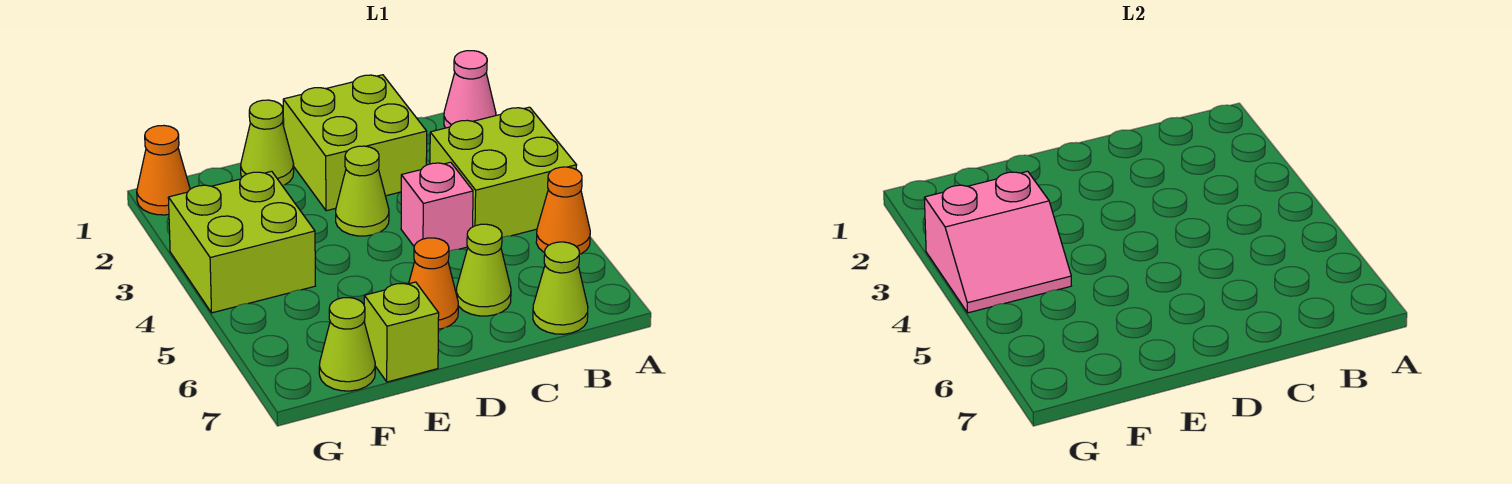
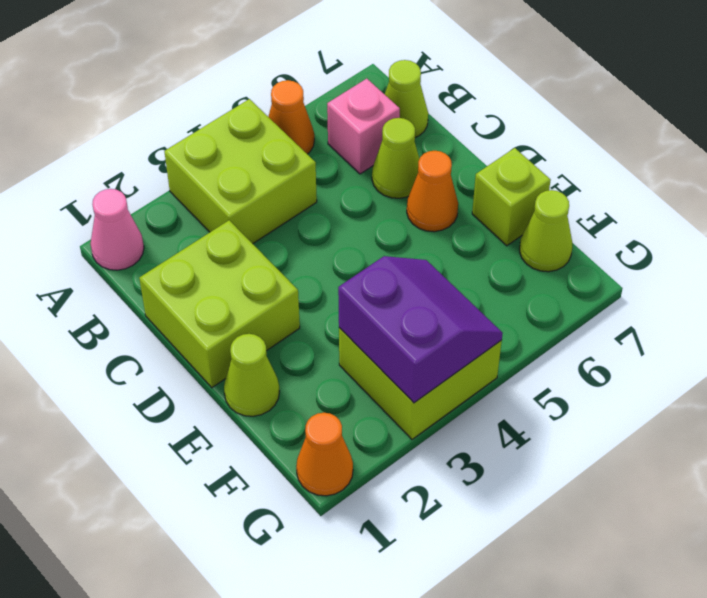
pink brick C4 level 1 -> pink brick B6 level 1
lime cone D3 level 1 -> none
pink slope F3:G4 level 2 top 3 -> purple slope F3:G4 level 2 top 3

